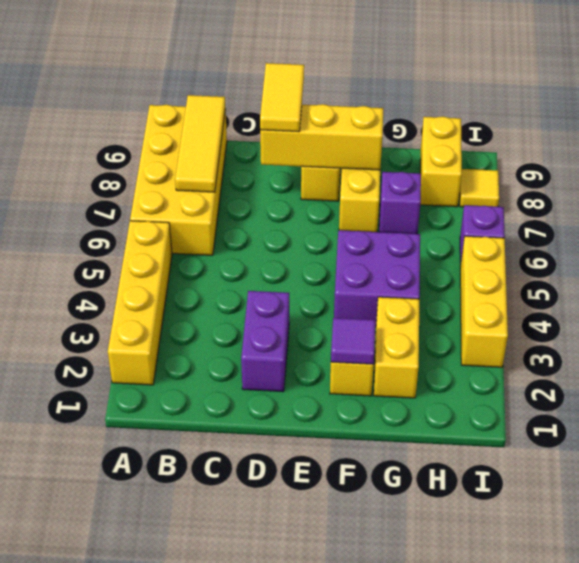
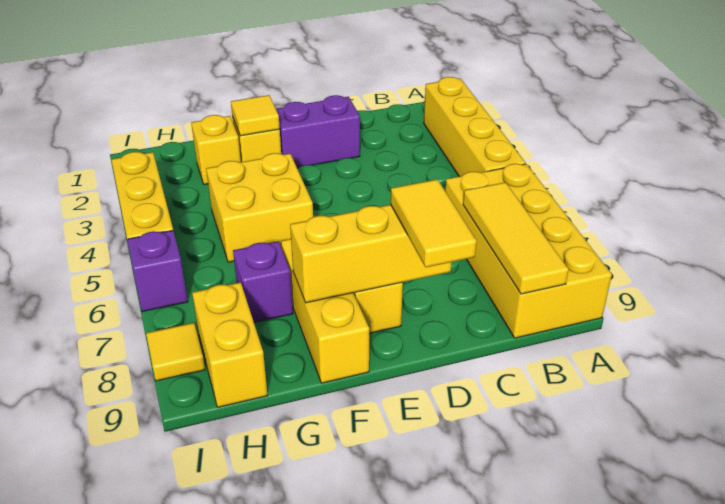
purple brick D2:D3 level 1 -> purple brick D2:E2 level 1
purple tile F2 level 2 -> yellow tile F2 level 2
purple brick F4:G5 level 1 -> yellow brick F4:G5 level 1
yellow brick G2:G3 level 1 -> yellow brick G2 level 1

